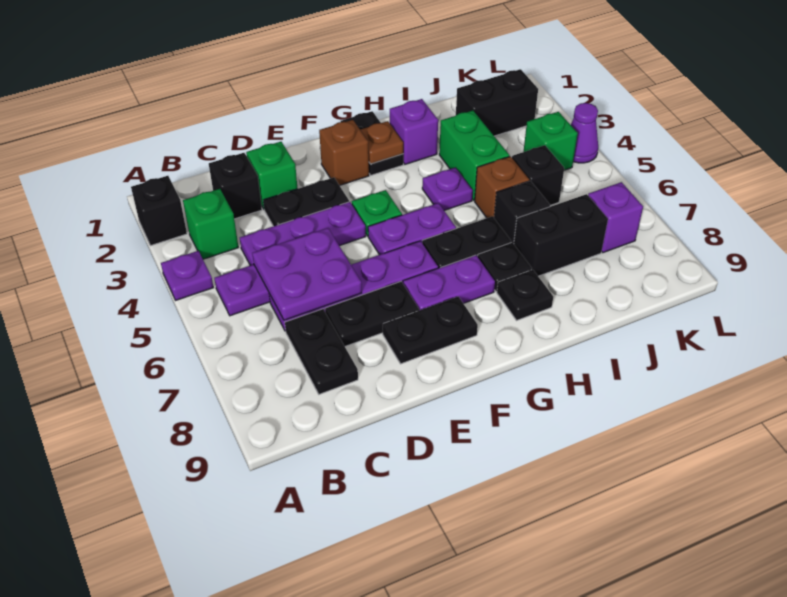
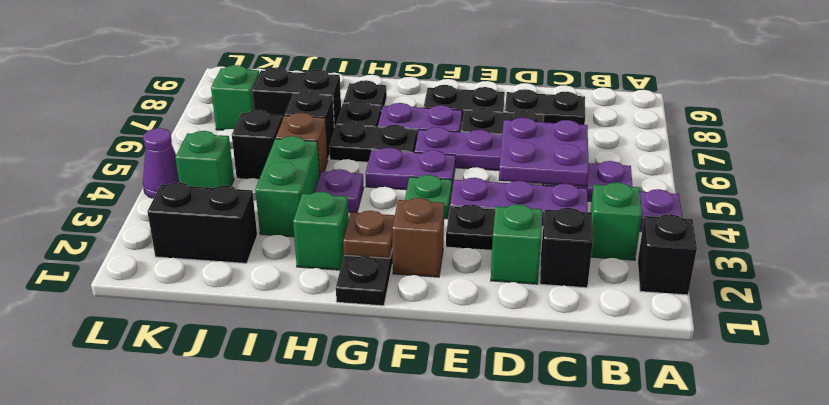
black plate C7:C8 level 1 -> black plate C8:D8 level 1
purple brick H2 level 1 -> green brick H2 level 1
purple brick K7 level 1 -> green brick K7 level 1

